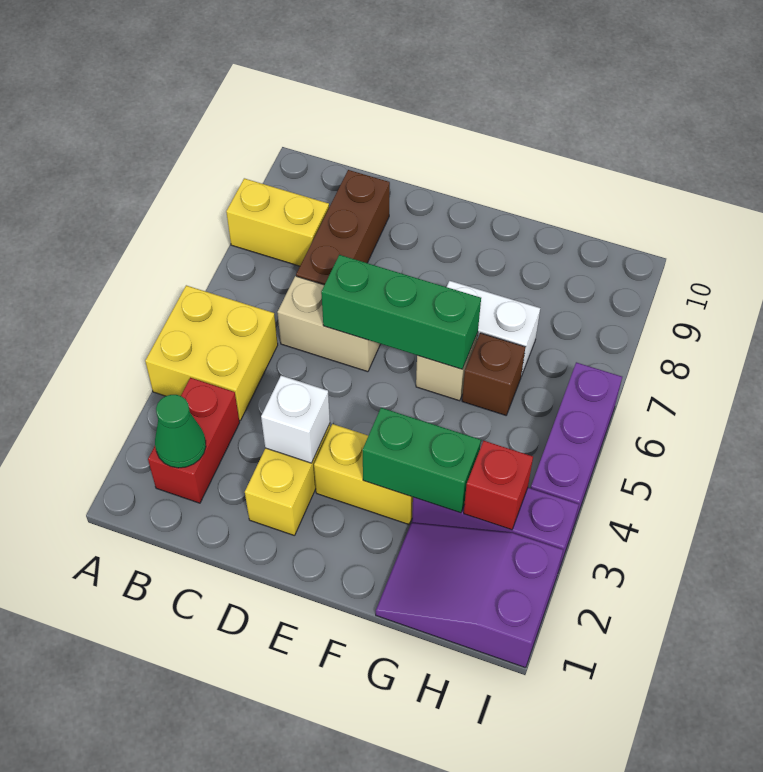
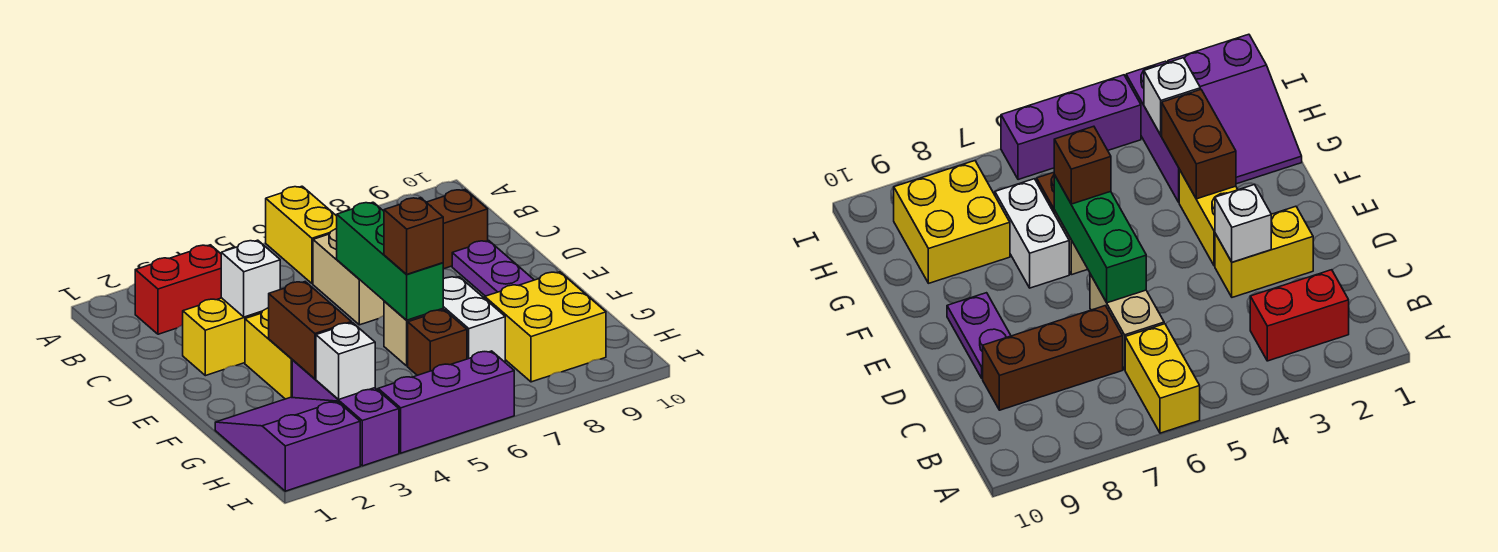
yellow brick A4:B5 level 1 -> yellow brick G8:H9 level 1
yellow brick A8:B8 level 1 -> yellow brick A6:B6 level 1
green cone B2 level 2 -> none
none -> purple plate D9:E9 level 1
green brick F3:G3 level 2 -> brown brick F3:G3 level 2
none -> brown brick F6 level 3
red brick H3 level 2 -> white brick H3 level 2

